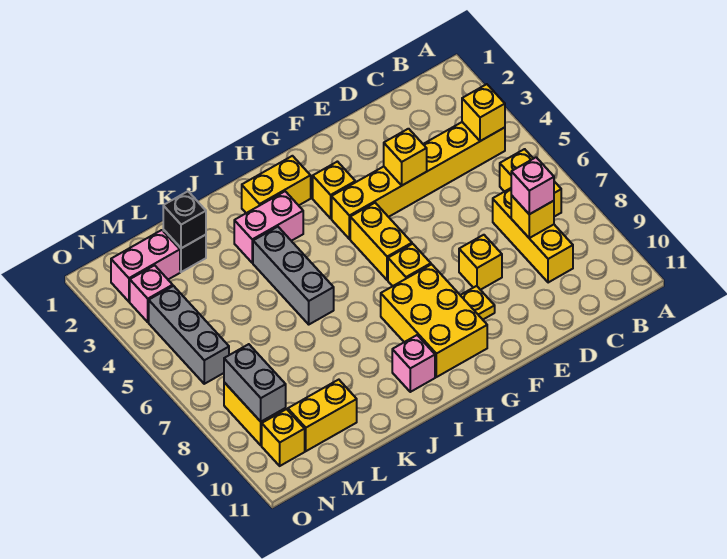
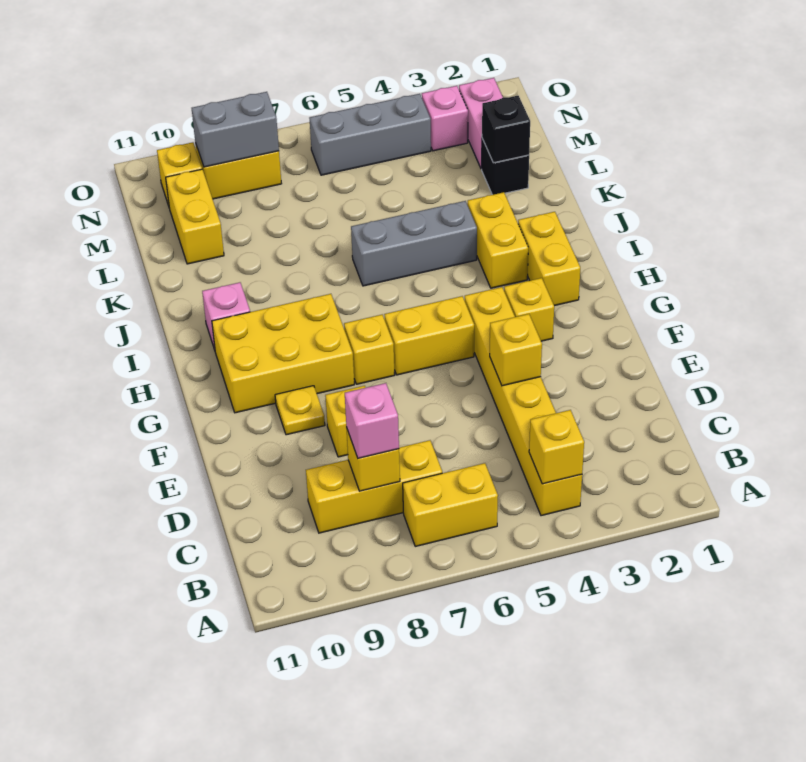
pink brick I3:J3 level 1 -> yellow brick I3:J3 level 1

